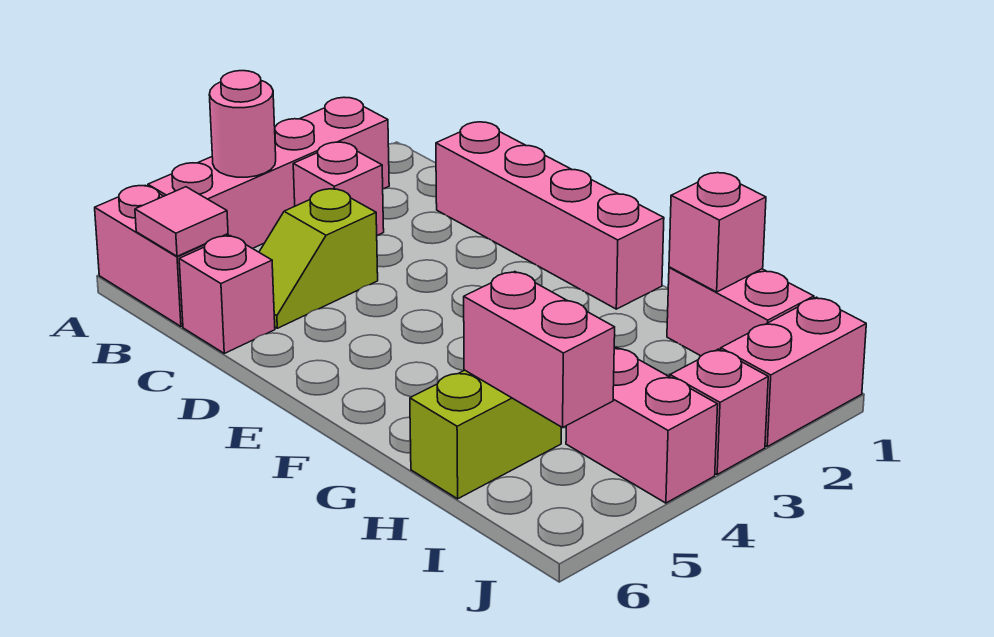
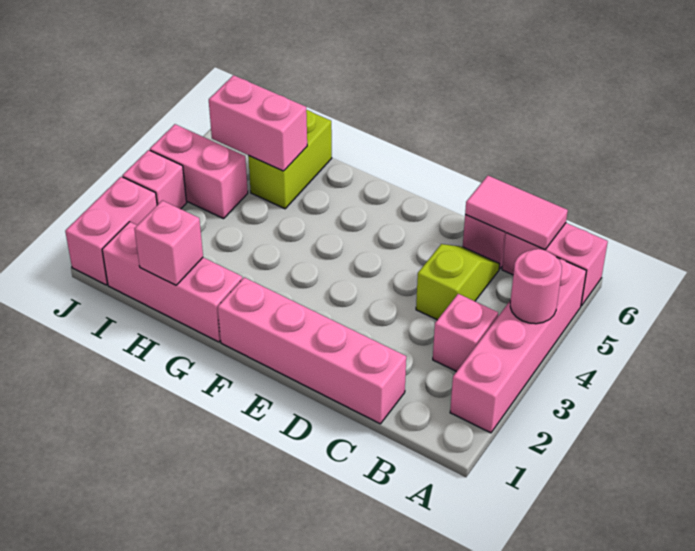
pink tile B6 level 2 -> pink tile B6:C6 level 2
pink brick H1:I1 level 1 -> pink brick G1:I1 level 1

